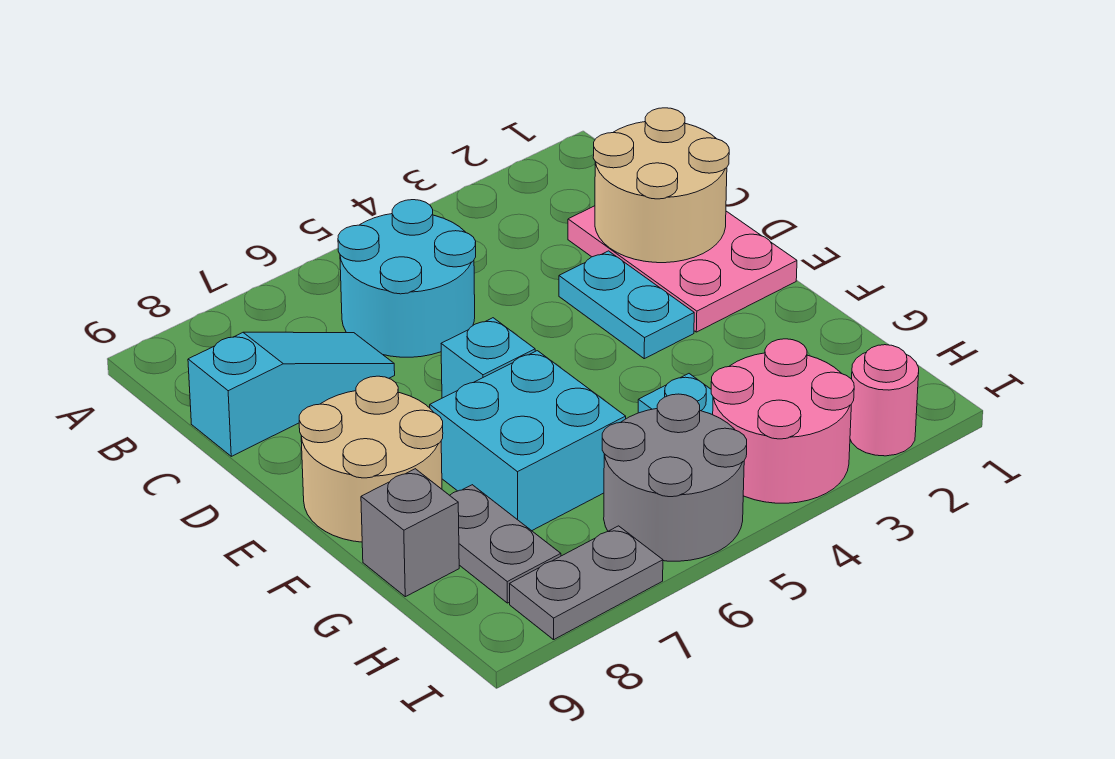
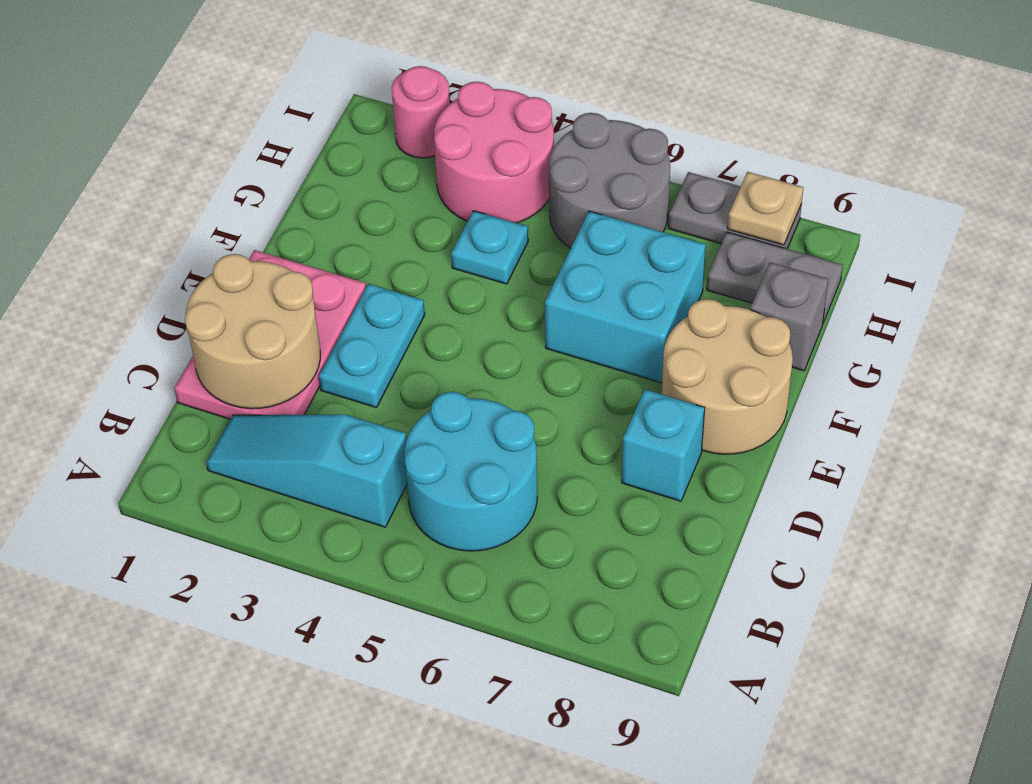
cyan slope C7:C9 level 1 top 9 -> cyan slope B2:B4 level 1 top 4
cyan brick E6 level 1 -> cyan brick D8 level 1
grey plate G8:H8 level 1 -> grey plate H8:H9 level 1
none -> tan plate I8 level 2

